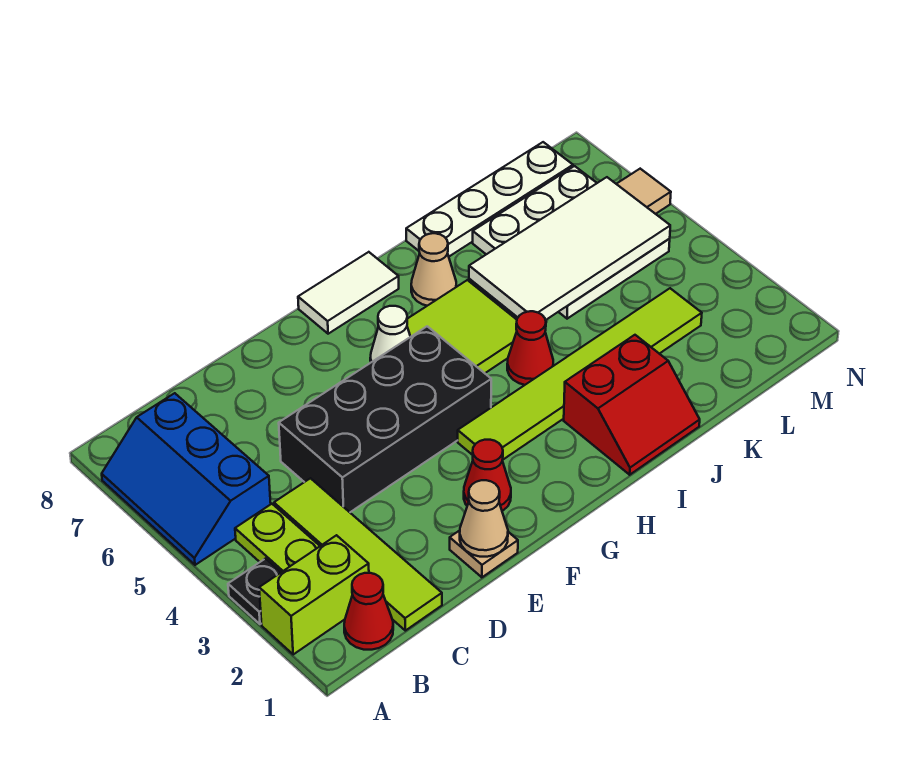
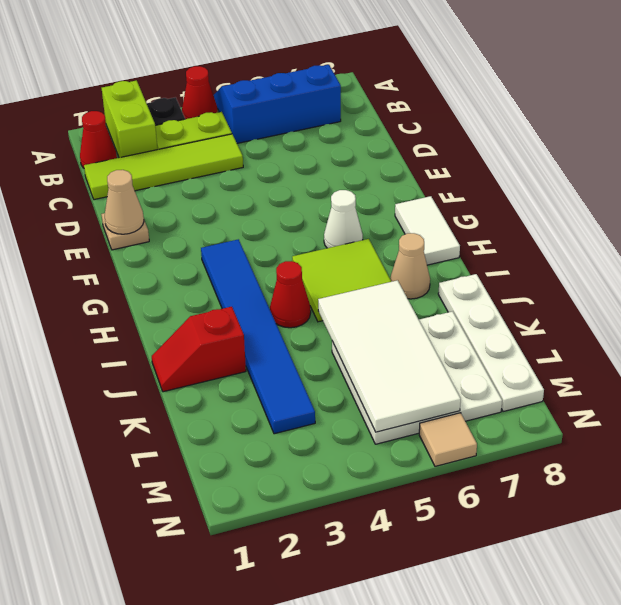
black brick D4:G5 level 1 -> none
red cone F2 level 1 -> red cone A4 level 1
lime tile G3:L3 level 1 -> blue tile G3:L3 level 1
red slope I1:J2 level 1 top 2 -> red slope J1:J2 level 1 top 2

